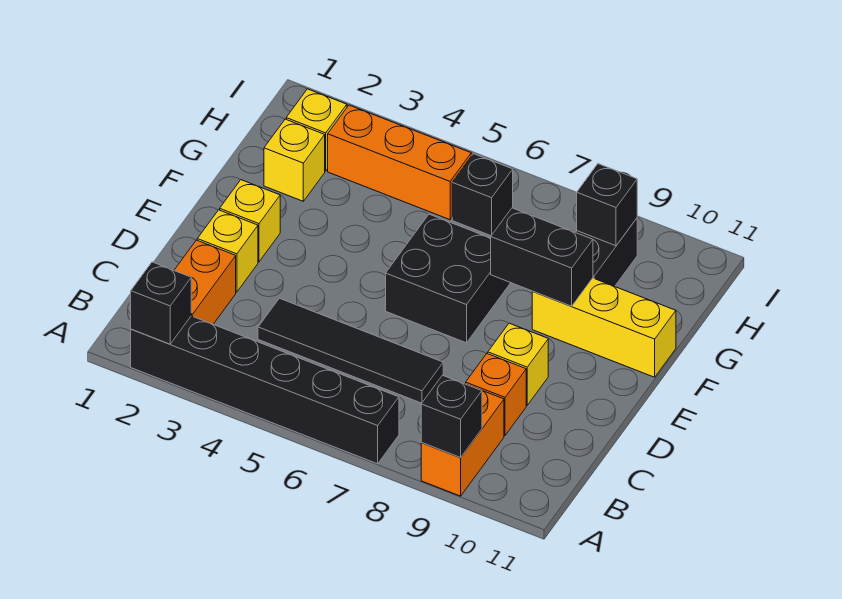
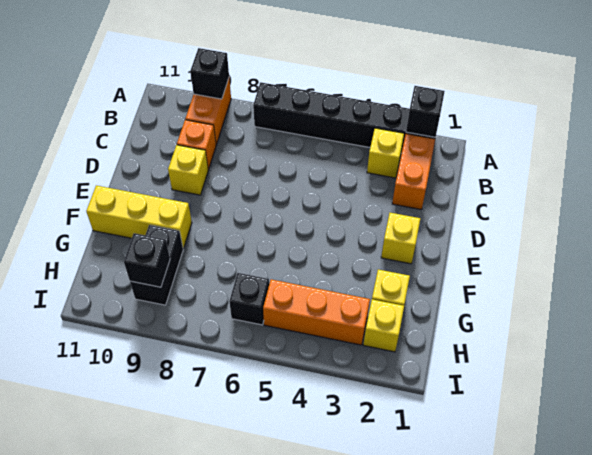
black tile C4:C7 level 1 -> none
yellow brick D2 level 1 -> yellow brick B3 level 1
black brick E6:F7 level 1 -> none
black brick F8:F9 level 2 -> none

